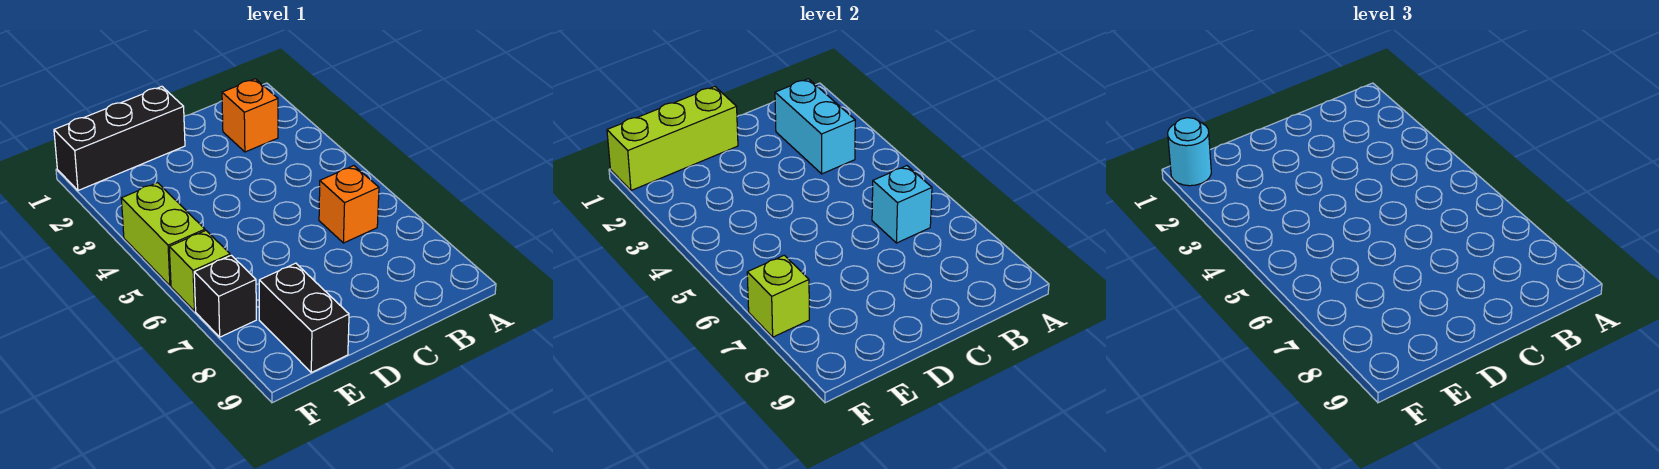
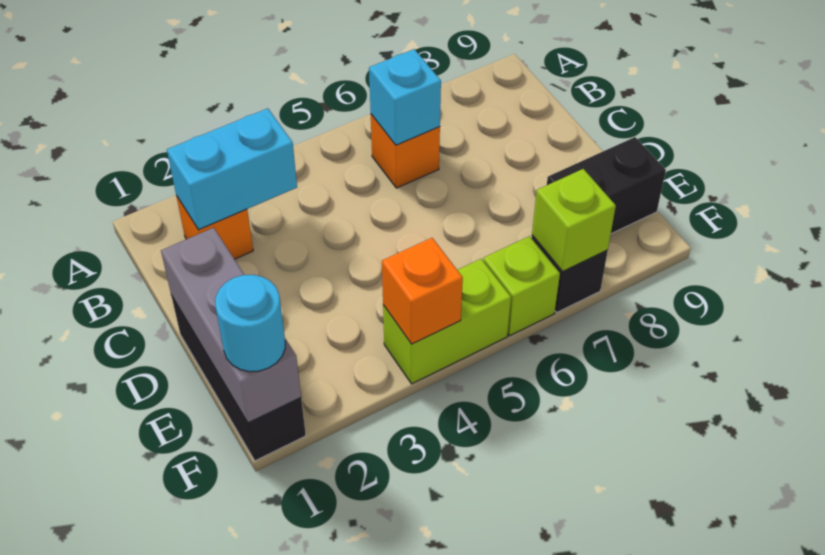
lime brick D1:F1 level 2 -> grey brick D1:F1 level 2
none -> orange brick F4 level 2

